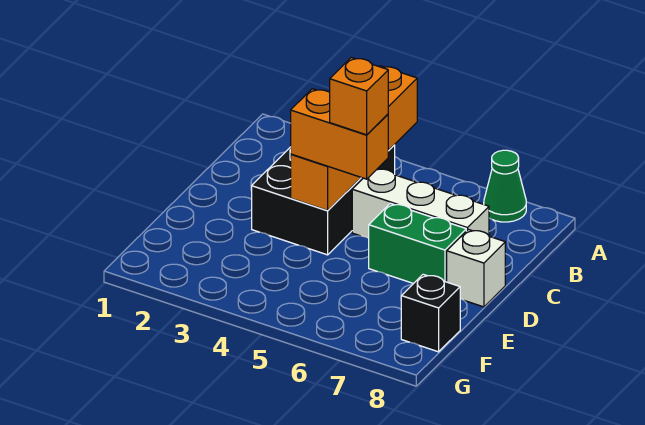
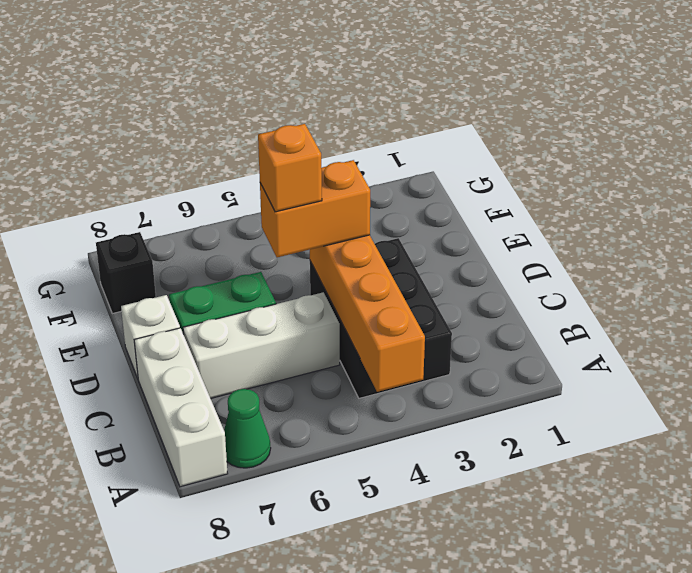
none -> white brick A8:C8 level 1

